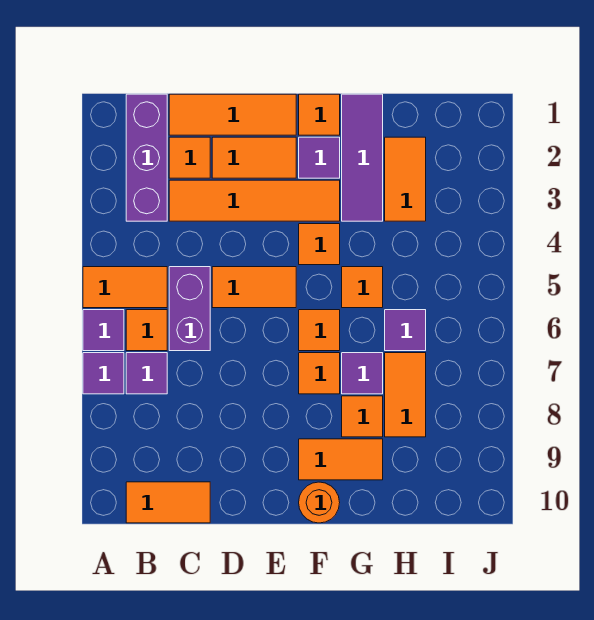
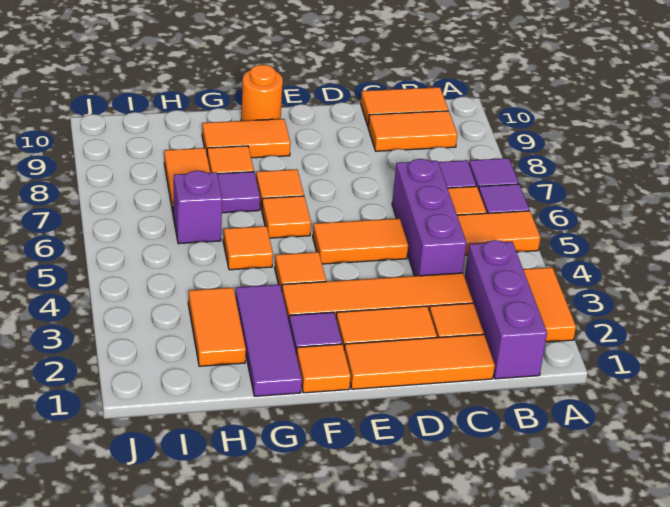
none -> orange tile A2:A3 level 1
none -> orange tile B9:C9 level 1
purple brick C5:C6 level 1 -> purple brick C4:C6 level 1
purple tile H6 level 1 -> purple brick H6 level 1

